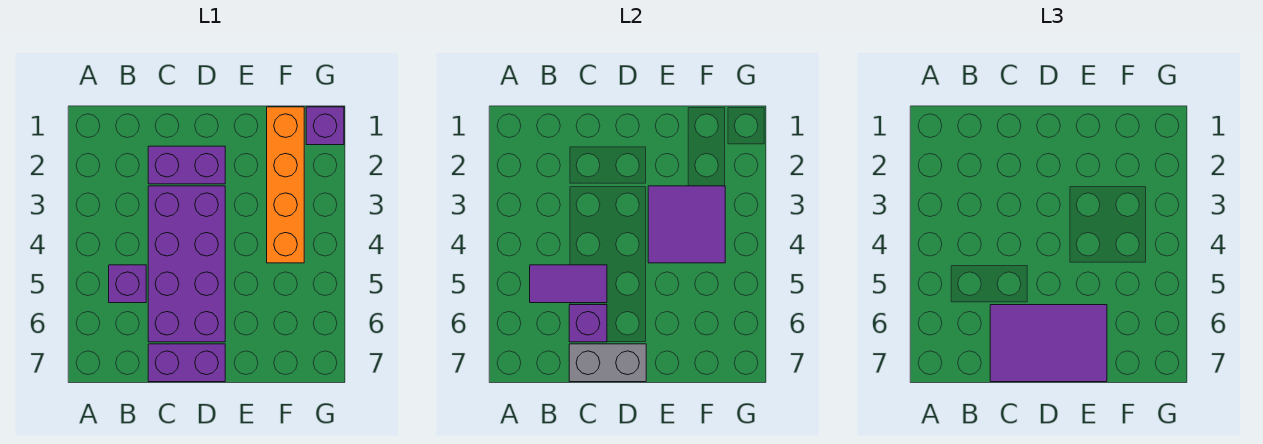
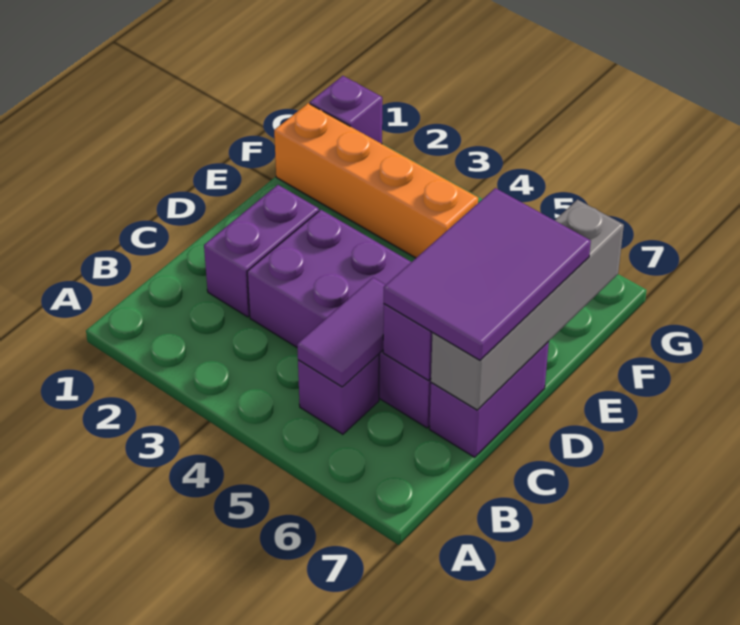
grey brick C7:D7 level 2 -> grey brick C7:F7 level 2
purple tile E3:F4 level 2 -> none

